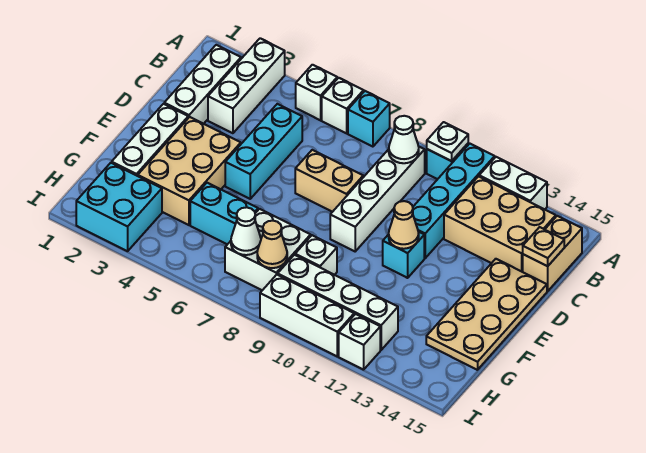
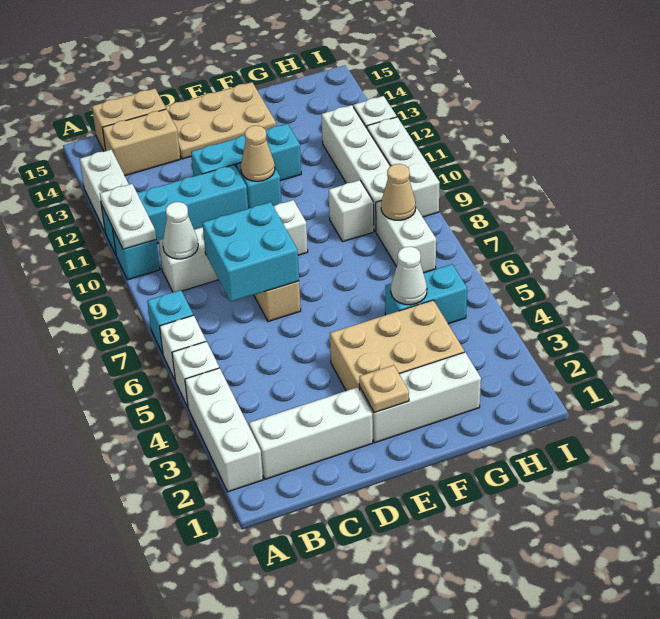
white brick A3:C3 level 1 -> white brick A2:A4 level 1
white plate A10 level 2 -> white plate A10:A11 level 2
tan brick B12:C14 level 1 -> tan brick B14:C14 level 1
cyan brick C5:E5 level 1 -> cyan brick D12:F12 level 1
tan plate C15 level 2 -> tan plate E2 level 2
tan plate D14:G15 level 1 -> tan plate D14:F15 level 1
cyan brick G5:G6 level 1 -> cyan brick G5:H5 level 1
white brick G7:H8 level 1 -> white brick H7:H8 level 1
cyan brick H2:I3 level 1 -> cyan brick C7:D8 level 2
white cone H7 level 2 -> white cone G5 level 2

